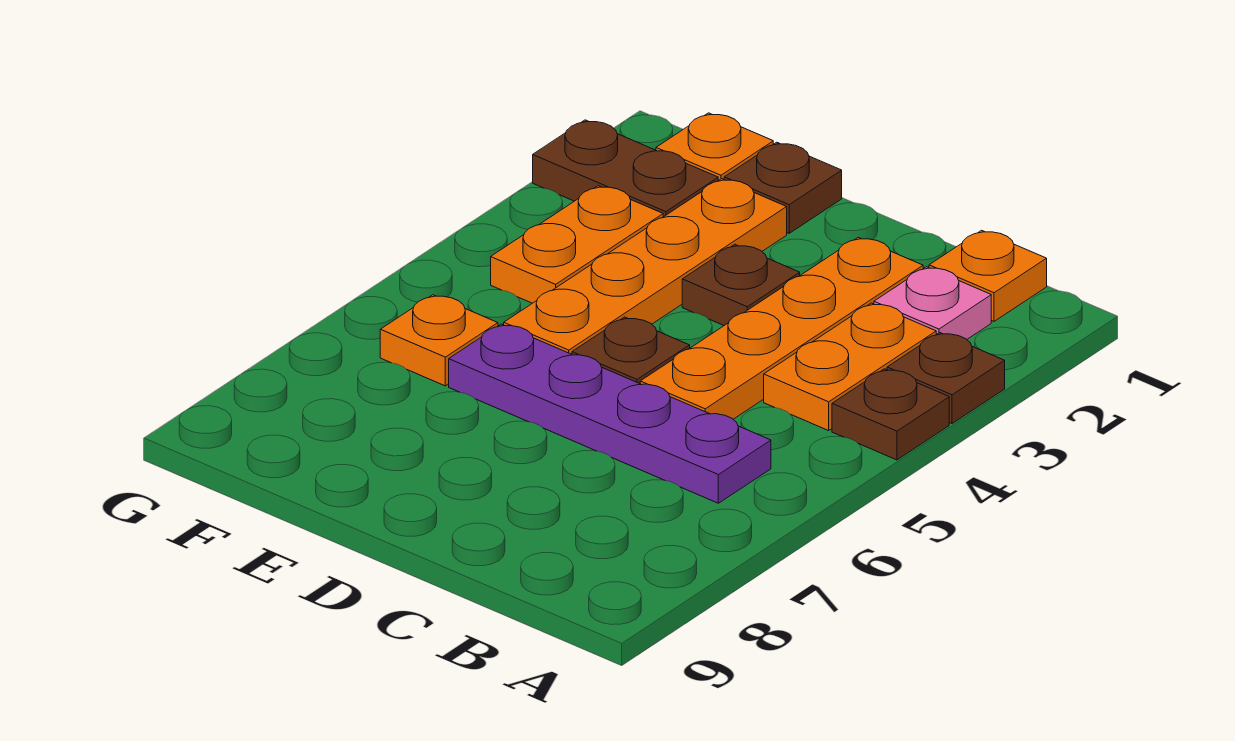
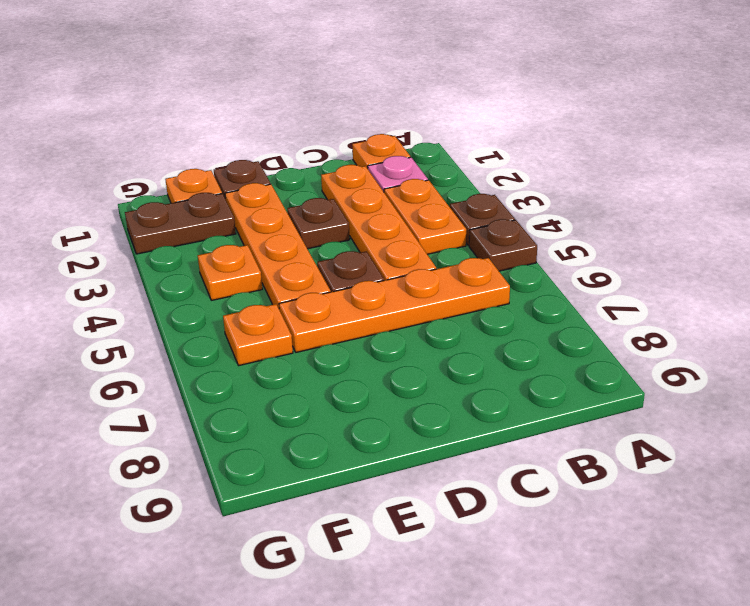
brown plate A3 level 1 -> brown plate A5 level 1
purple plate B6:E6 level 1 -> orange plate B6:E6 level 1
orange plate F3:F4 level 1 -> orange plate F4 level 1

